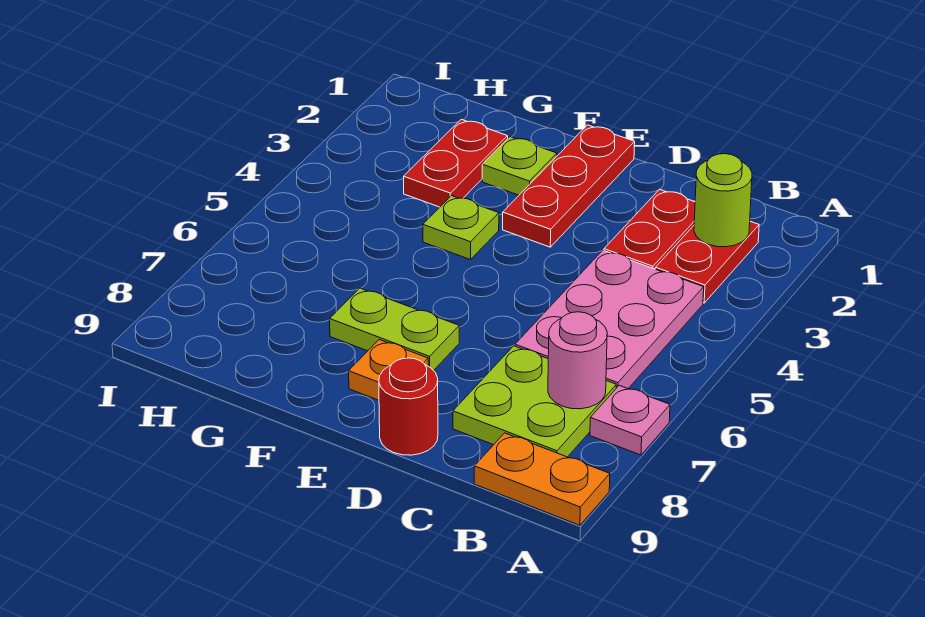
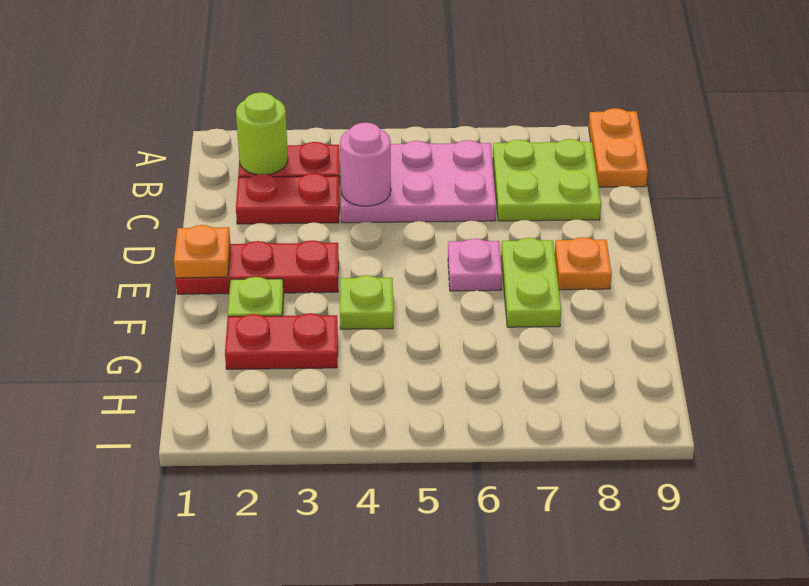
pink plate A7 level 1 -> pink plate E6 level 1
pink round brick B7 level 2 -> pink round brick C4 level 2
red round brick D9 level 1 -> none
none -> orange plate E1 level 2

